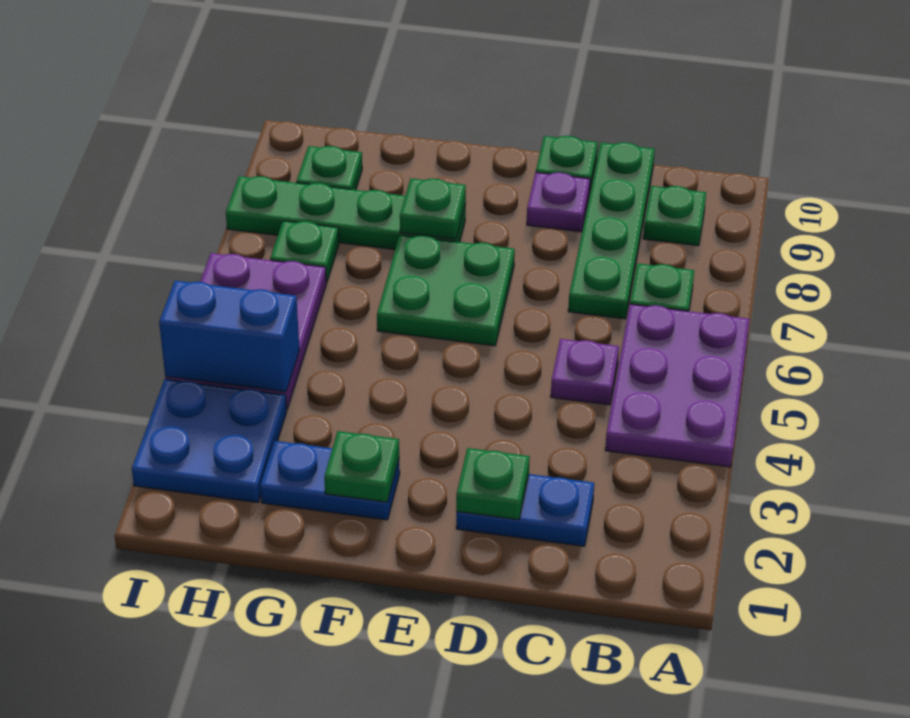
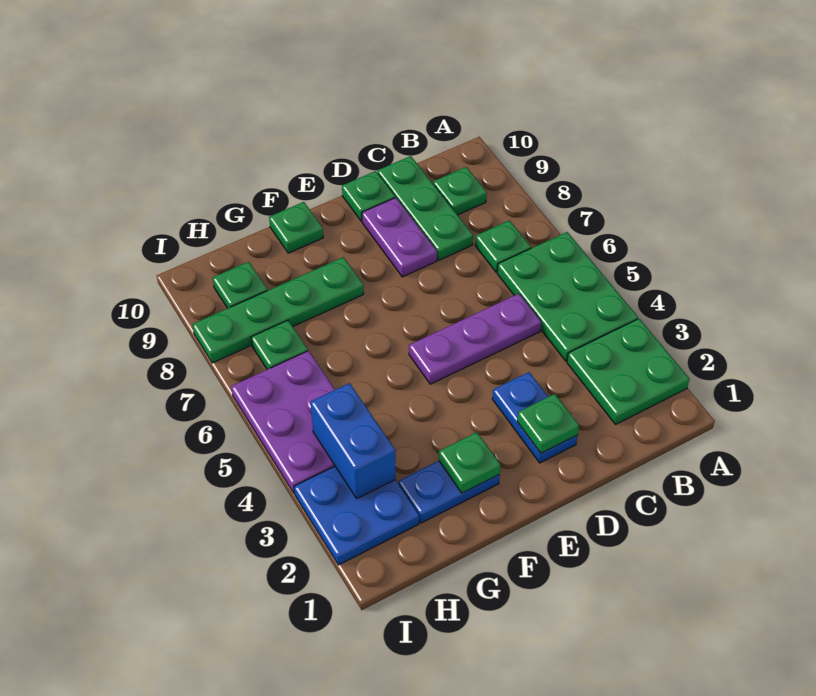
purple plate A4:B6 level 1 -> green plate A4:B6 level 1
blue plate C2:D2 level 1 -> blue plate D2:D3 level 1
purple plate C5 level 1 -> purple plate C5:E5 level 1
green plate C7:C10 level 1 -> green plate C8:C10 level 1
purple plate D9 level 1 -> purple plate D8:D9 level 1
green plate E6:F7 level 1 -> green plate A2:B3 level 1
green plate F8 level 2 -> green plate F10 level 1
blue brick H4:I4 level 2 -> blue brick H3:H4 level 2

